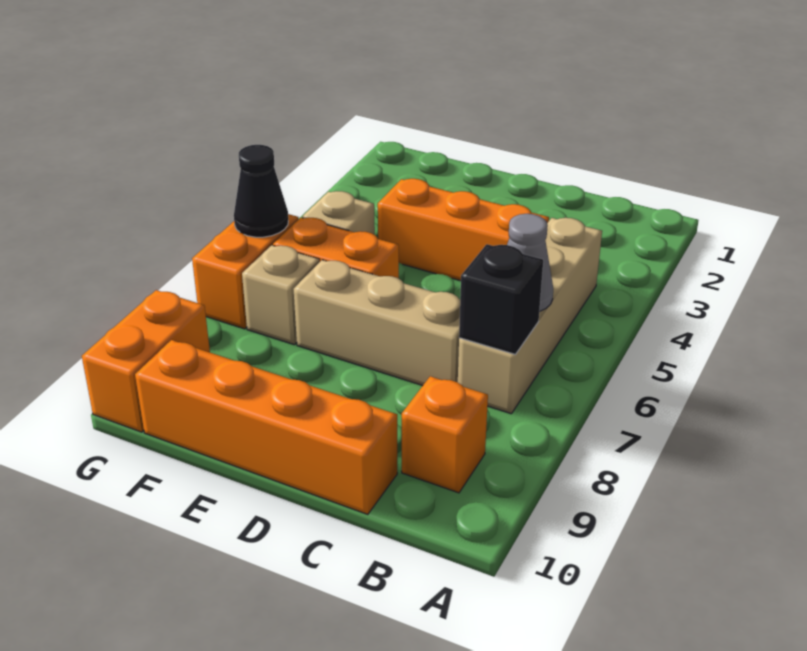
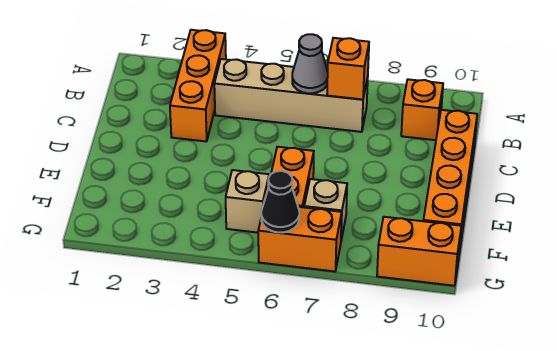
black brick B7 level 2 -> orange brick B7 level 2
orange brick C4:E4 level 1 -> orange brick A3:C3 level 1
tan brick C7:E7 level 1 -> none

